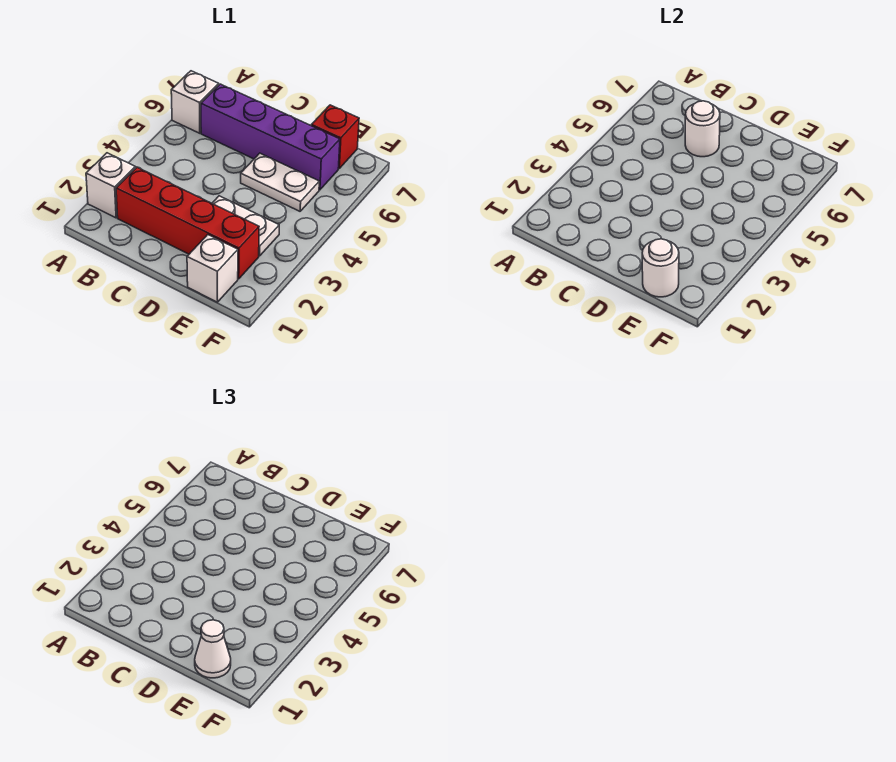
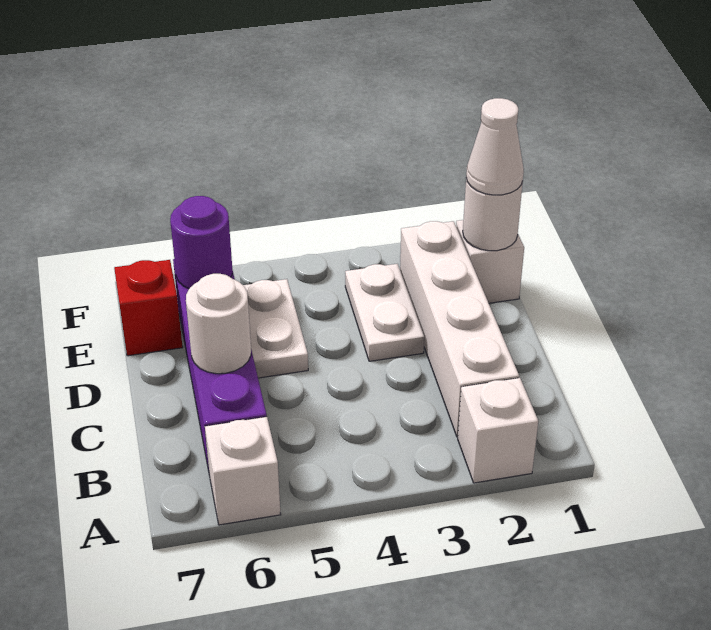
red brick B2:E2 level 1 -> white brick B2:E2 level 1
none -> purple round brick E6 level 2

